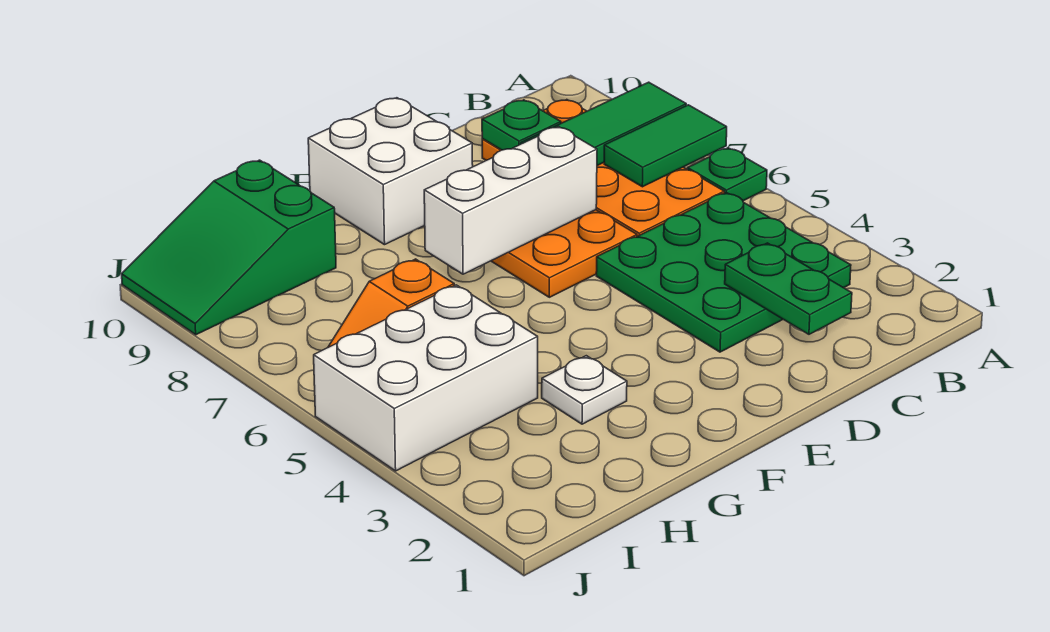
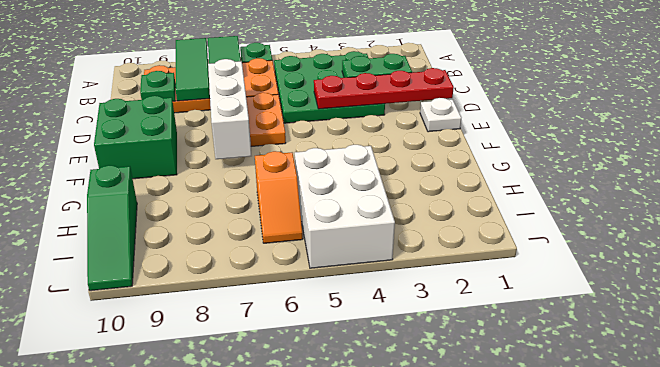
none -> red plate D1:D4 level 2
white brick E9:F10 level 1 -> green brick E9:F10 level 1
white plate G3 level 1 -> white plate E1 level 1
green slope H9:J10 level 1 top H -> green slope H10:J10 level 1 top H

